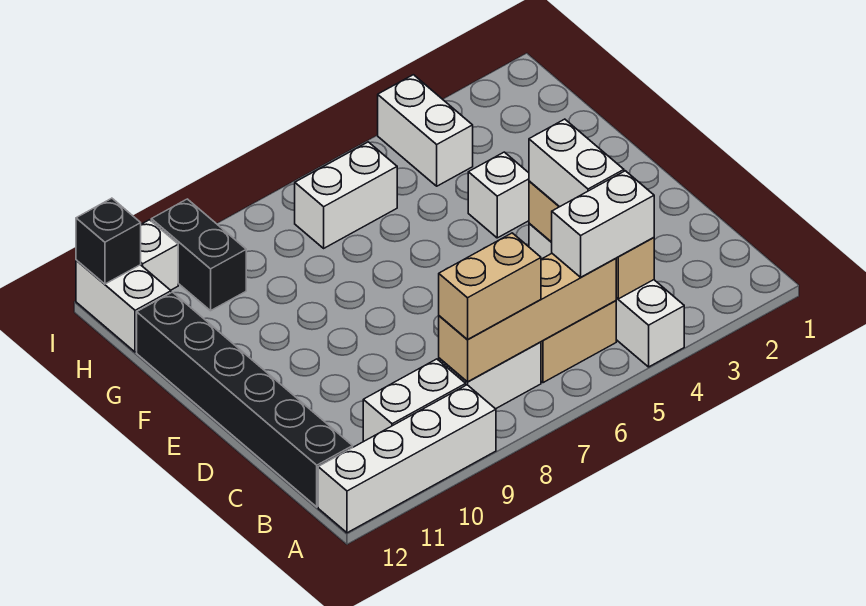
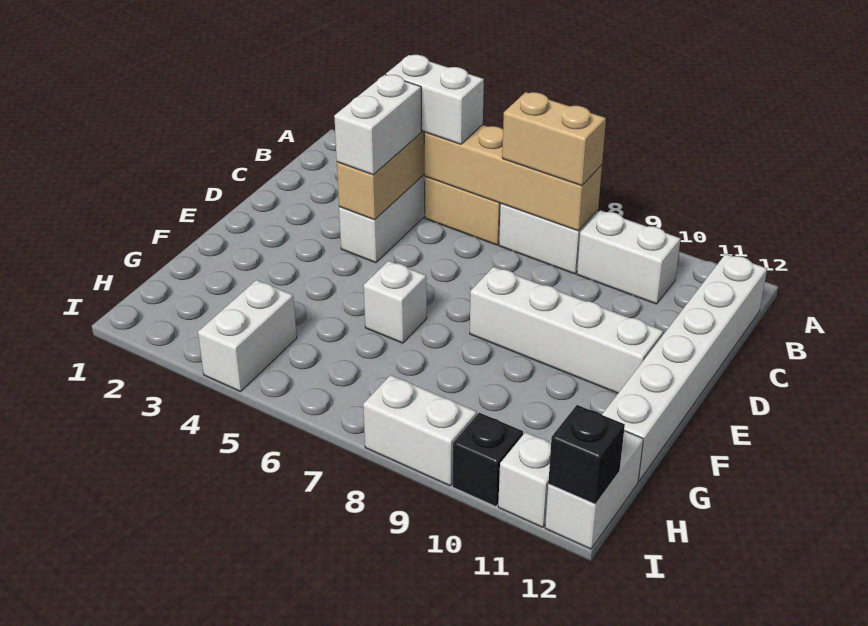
white brick A9:A12 level 1 -> white brick E8:E11 level 1
black brick B12:G12 level 1 -> white brick B12:G12 level 1
white brick F4 level 1 -> white brick F6 level 1
white brick H6:H7 level 1 -> white brick I8:I9 level 1
black brick H10:I10 level 1 -> black brick I10 level 1

